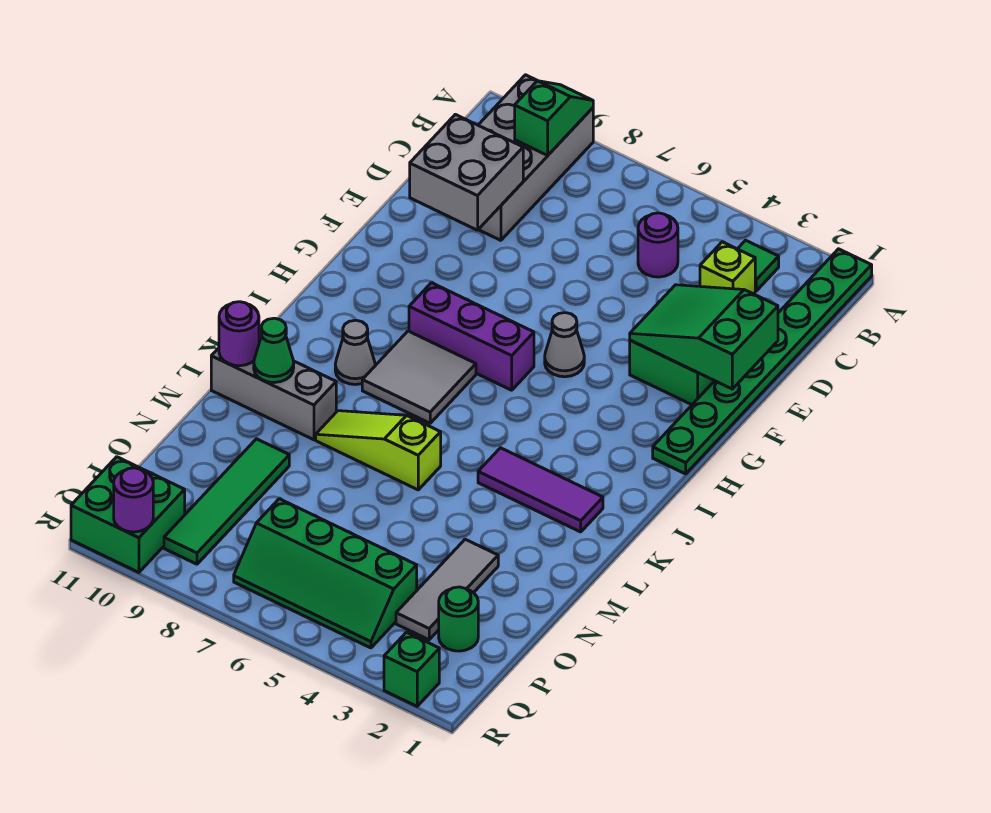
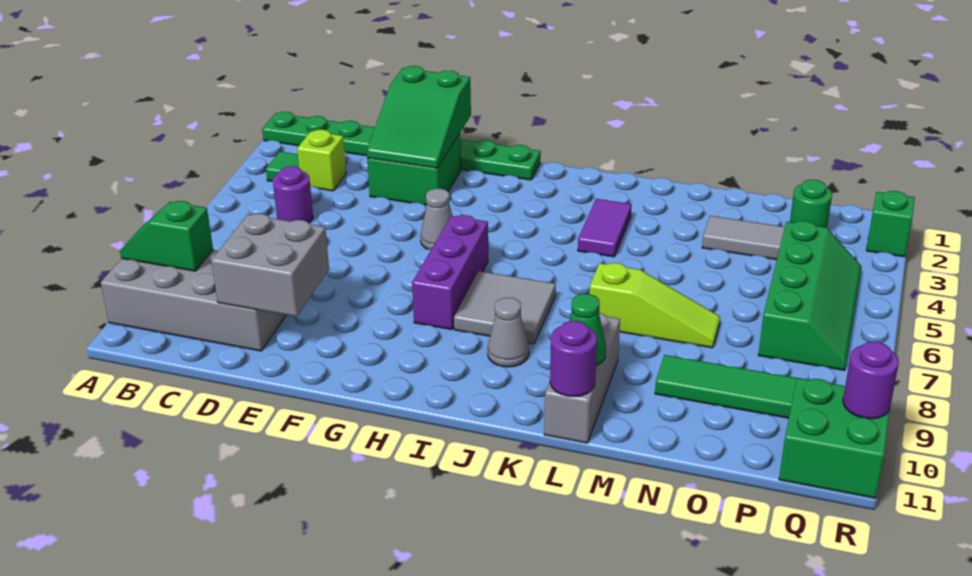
purple tile K2:K4 level 1 -> purple tile K3:K4 level 1
lime slope L6:L8 level 1 top 6 -> lime slope L7:N7 level 1 top L

